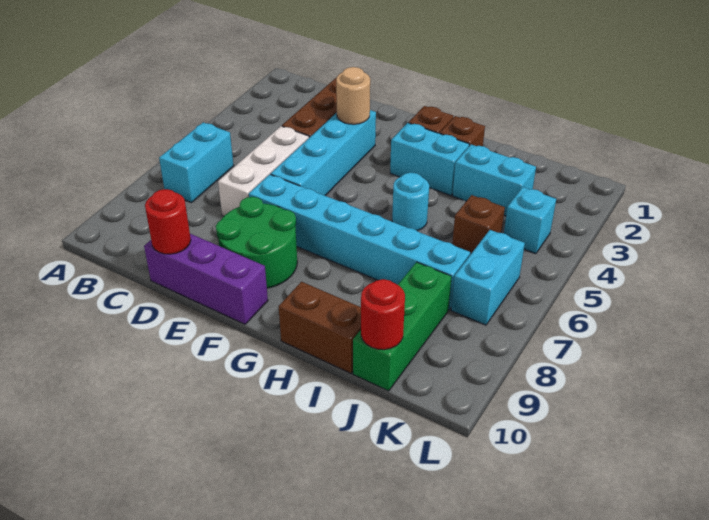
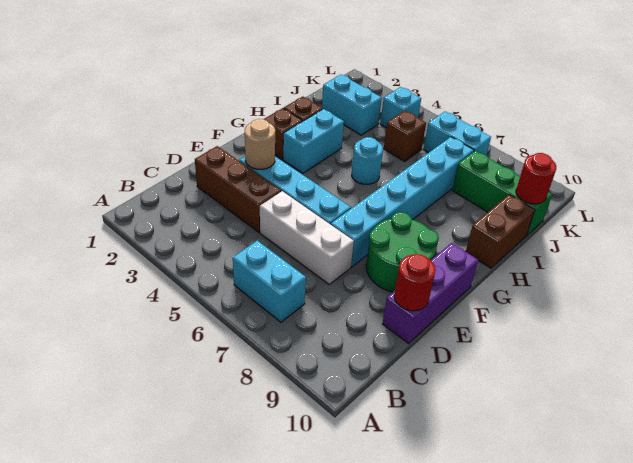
cyan brick I3:J3 level 1 -> cyan brick J2:J3 level 1

